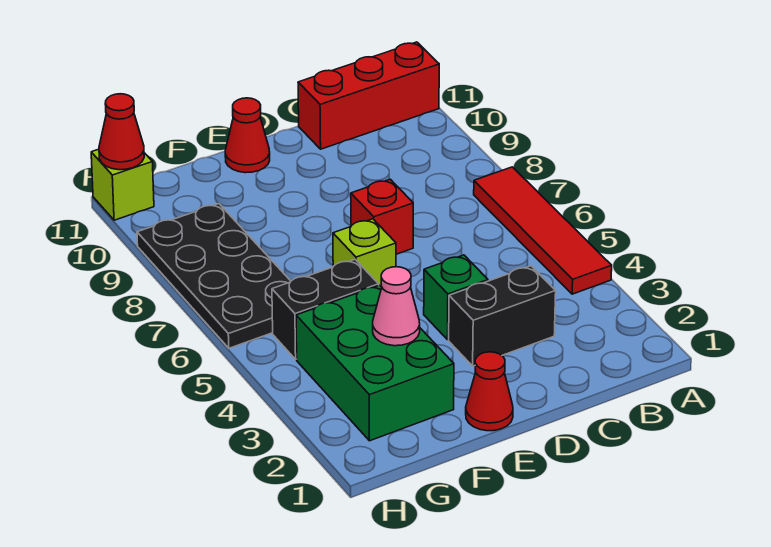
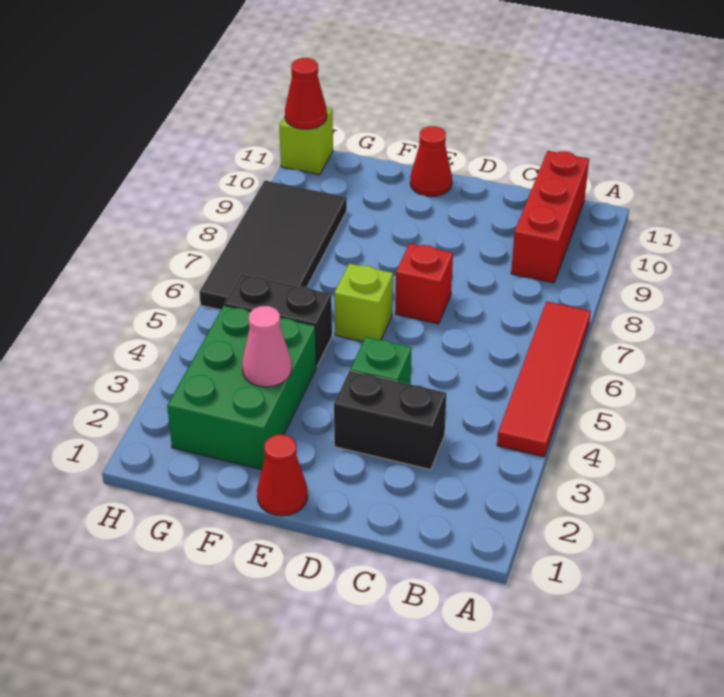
red brick A11:C11 level 1 -> red brick B9:B11 level 1
black plate G6:H9 level 1 -> black tile G6:H9 level 1

